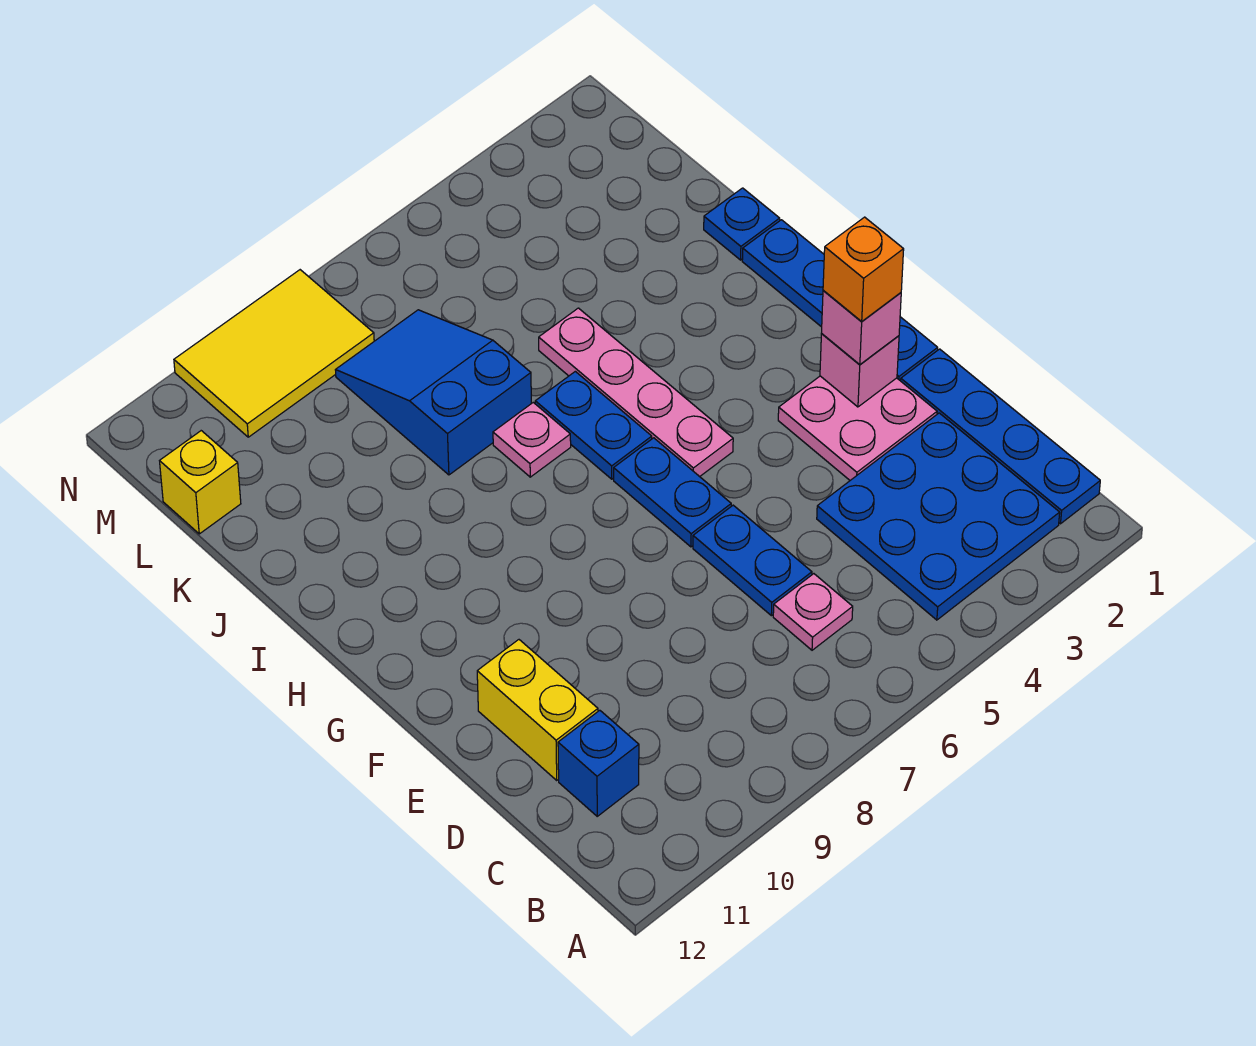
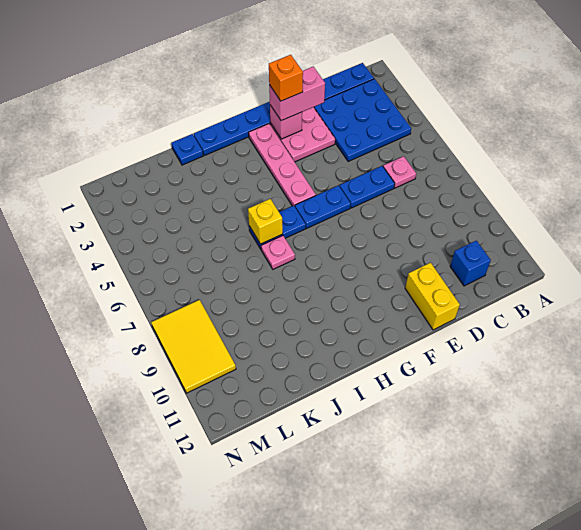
yellow brick D11:E11 level 1 -> yellow brick E11:E12 level 1
pink brick F2 level 3 -> pink brick E2:F2 level 3
pink plate G5:J5 level 1 -> pink plate G2:G5 level 1
blue slope J7:L8 level 1 top J -> none
yellow brick L12 level 1 -> yellow brick I6 level 2

